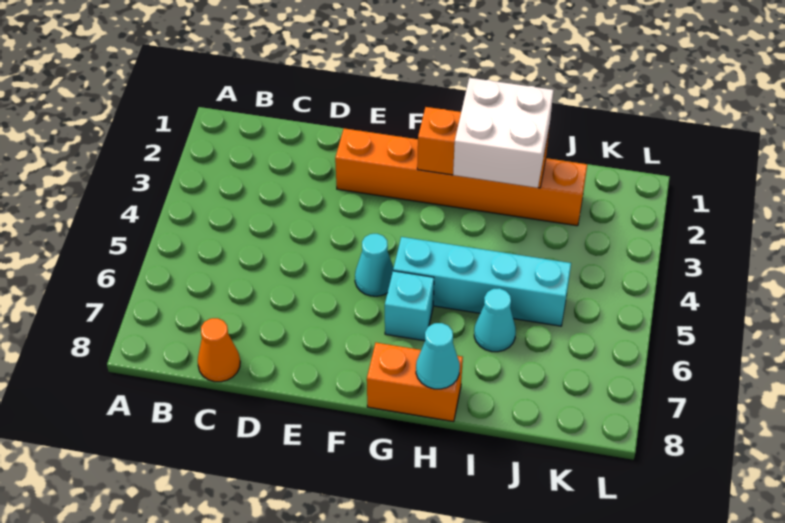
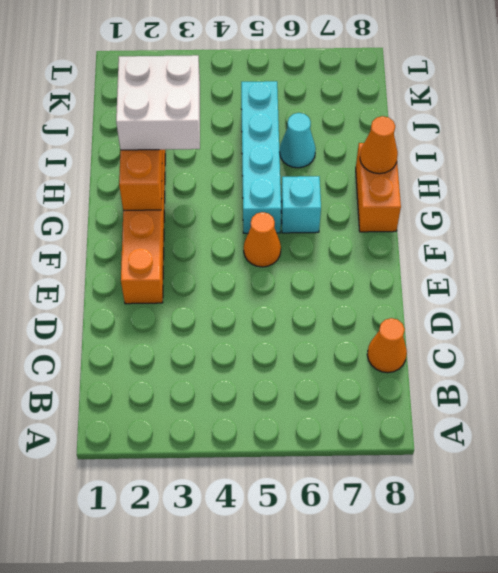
cyan cone F5 level 1 -> orange cone F5 level 1
cyan cone H8 level 2 -> orange cone H8 level 2

